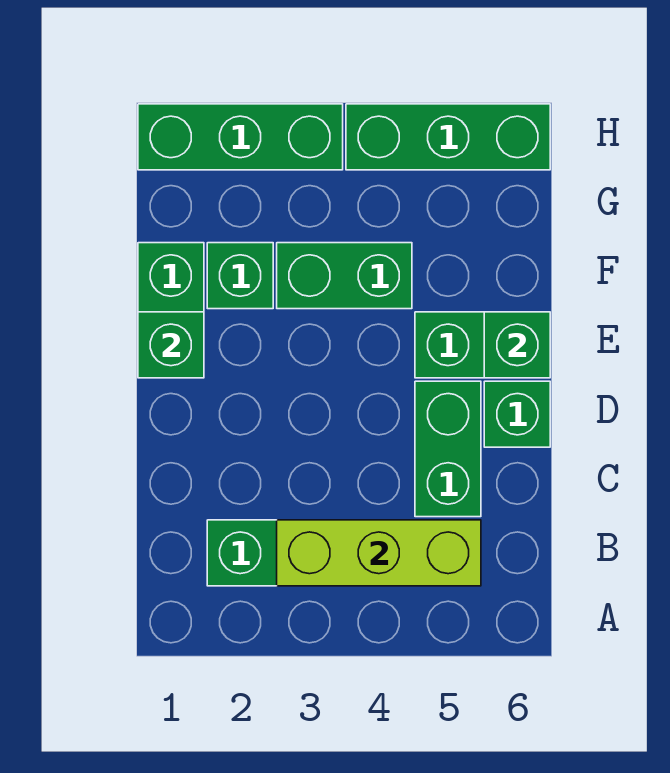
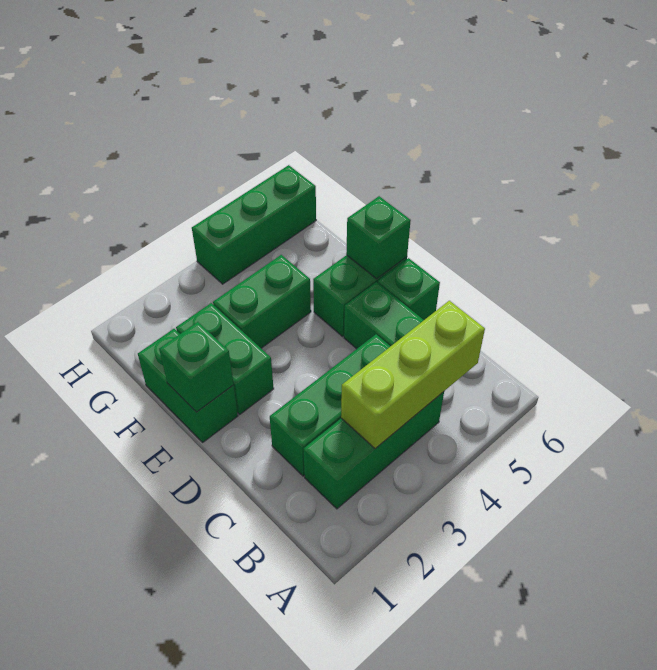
green brick F2 level 1 -> green brick E2:F2 level 1
green brick H1:H3 level 1 -> green brick C2:C4 level 1

